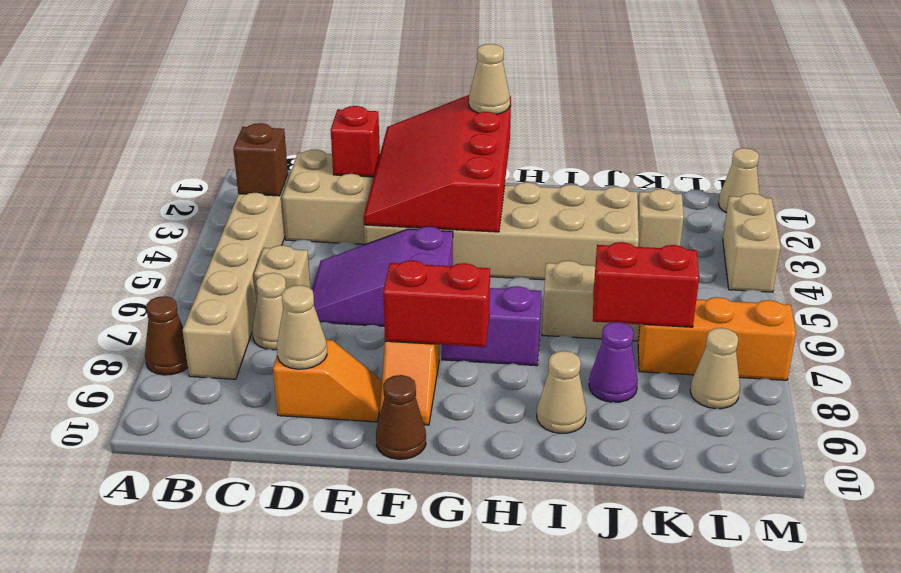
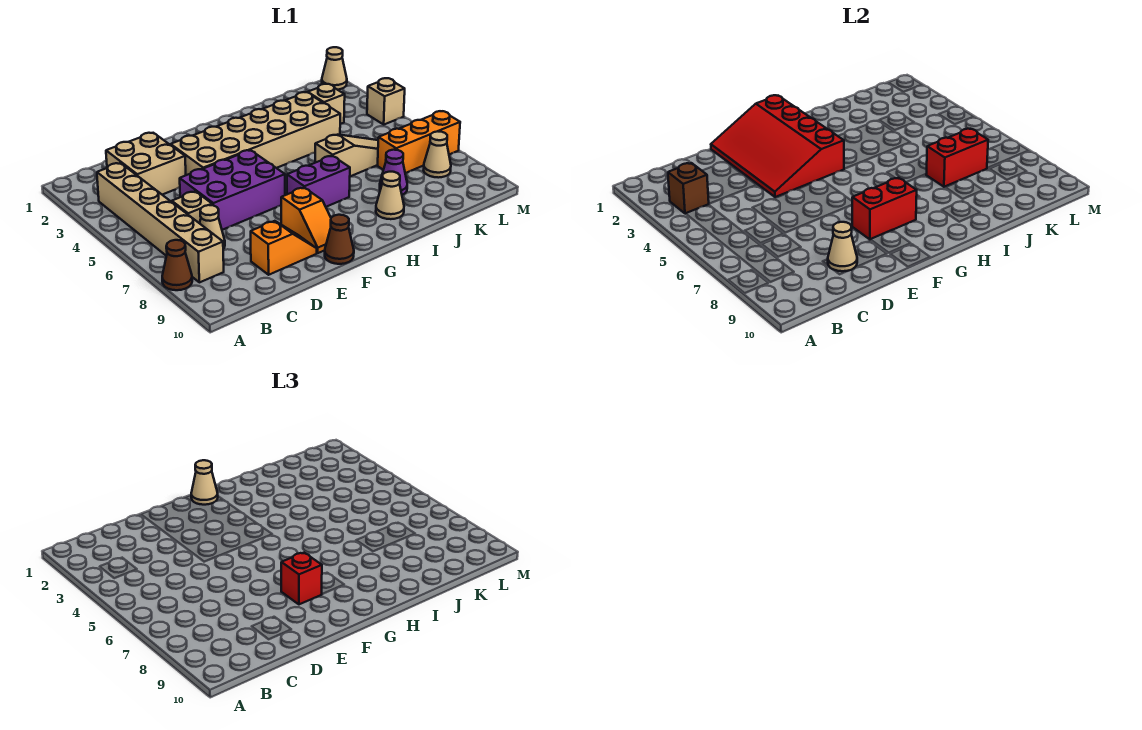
red brick D2 level 2 -> red brick F8 level 3
purple slope D5:F6 level 1 top F -> purple brick D5:F6 level 1
tan brick M3:M4 level 1 -> tan brick M4 level 1

